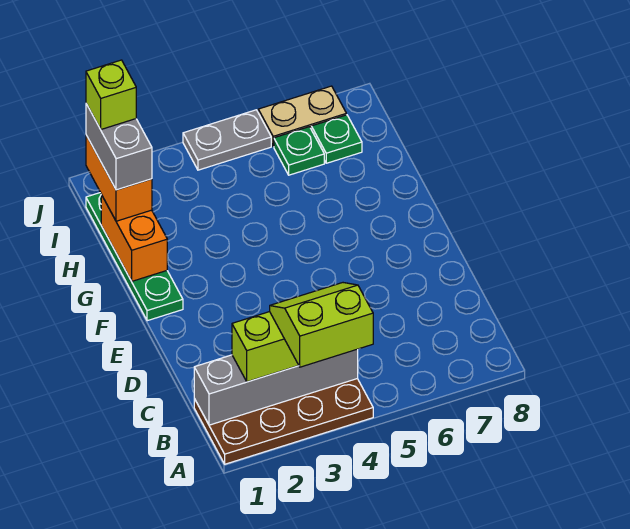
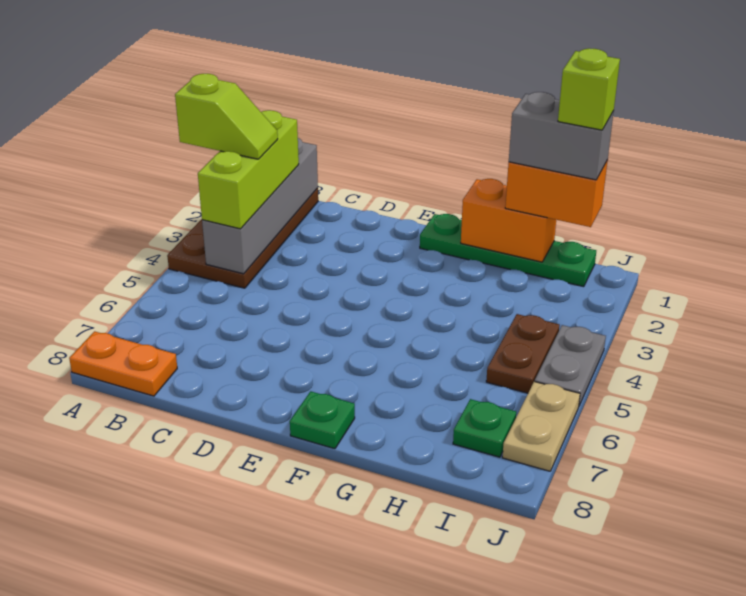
lime slope A3:B4 level 4 top A -> lime slope A3:B3 level 4 top A
none -> orange plate A8:B8 level 1
none -> brown plate I4:I5 level 1
green plate I6 level 1 -> green plate F8 level 1

